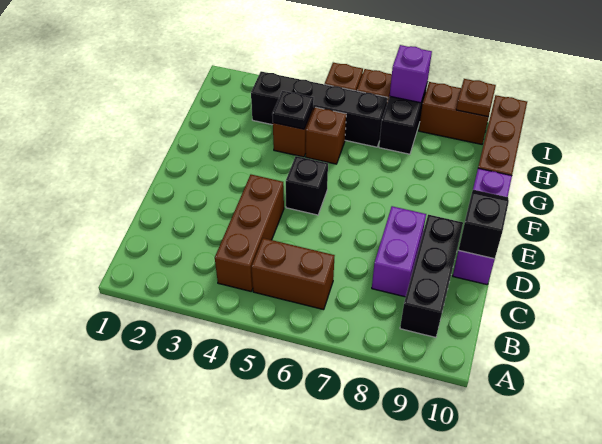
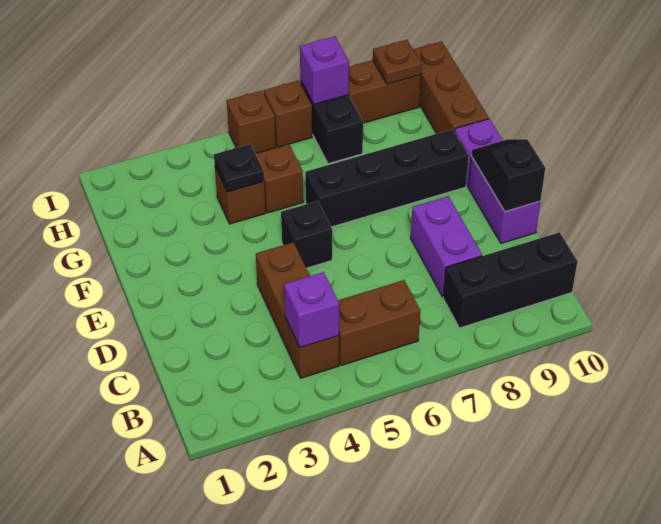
none -> purple brick B4 level 2
black brick B9:D9 level 1 -> black brick B8:B10 level 1
black brick H3:H6 level 1 -> black brick F6:F9 level 1

